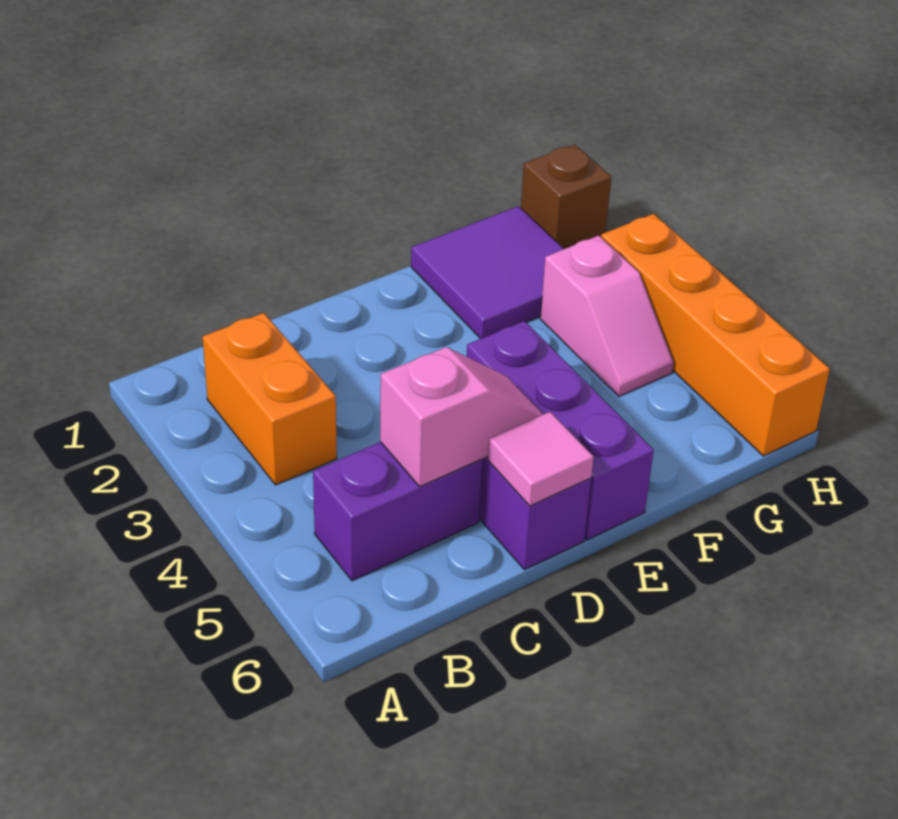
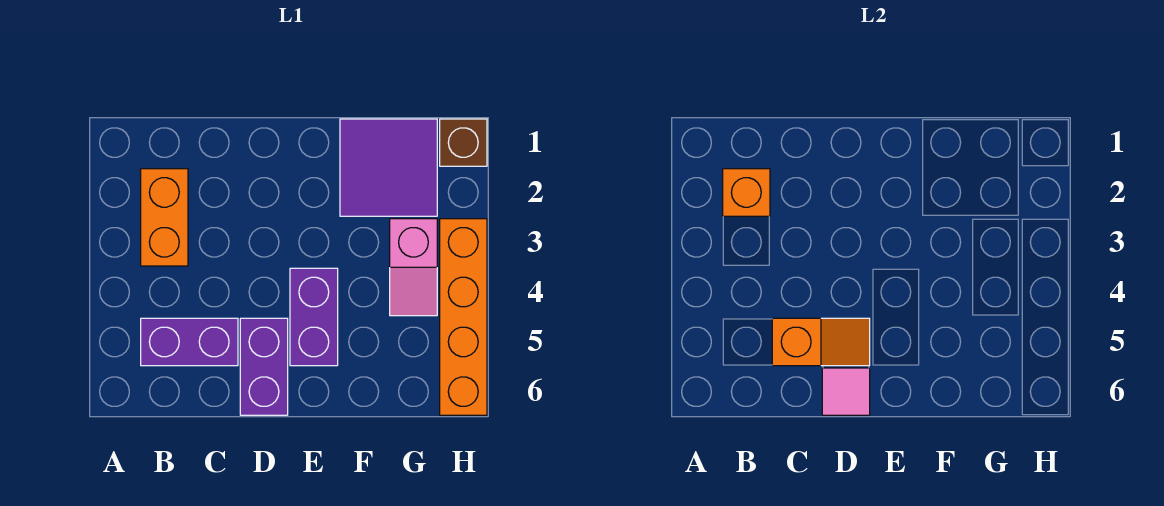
none -> orange brick B2 level 2
pink slope C5:D5 level 2 top C -> orange slope C5:D5 level 2 top C
purple brick E4:E6 level 1 -> purple brick E4:E5 level 1

